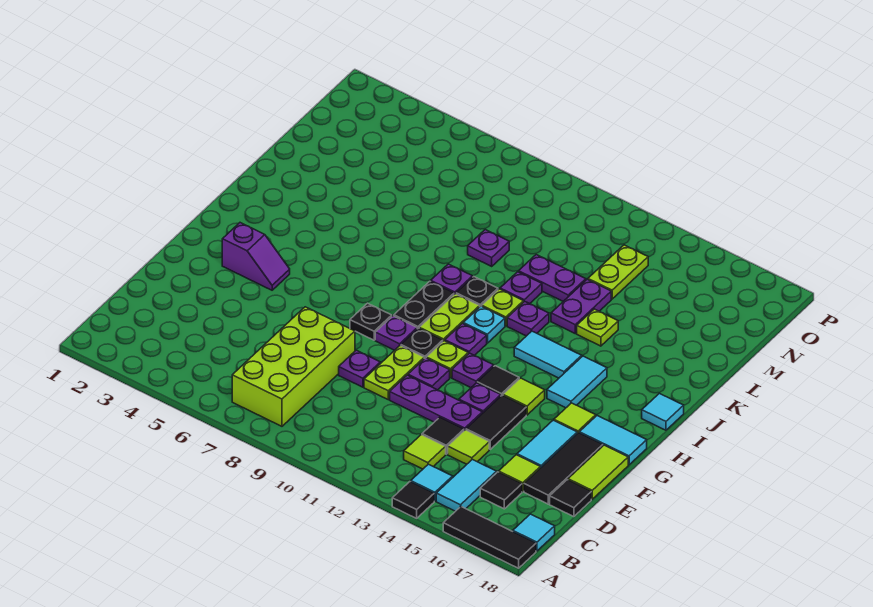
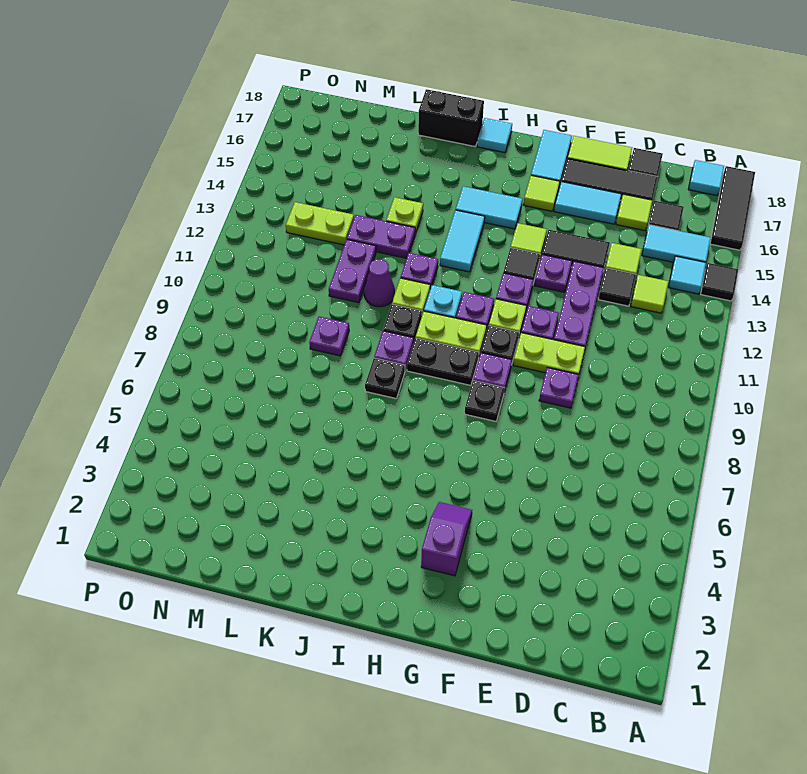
lime brick B7:E8 level 1 -> none
none -> black plate J8 level 1
none -> black brick J18:K18 level 1
purple plate K11 level 1 -> purple cone K11 level 1

